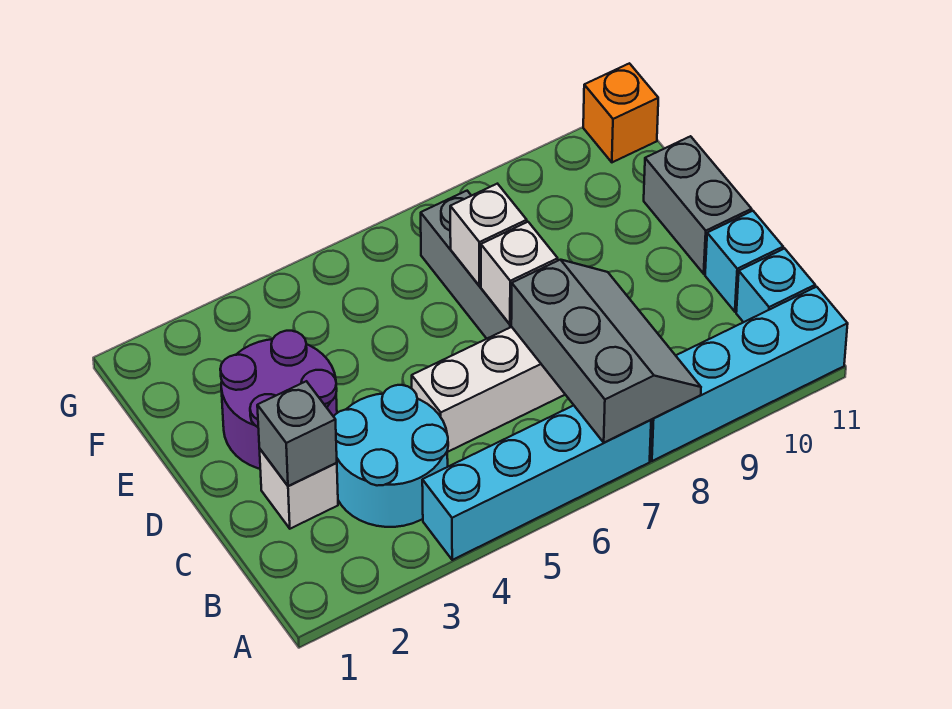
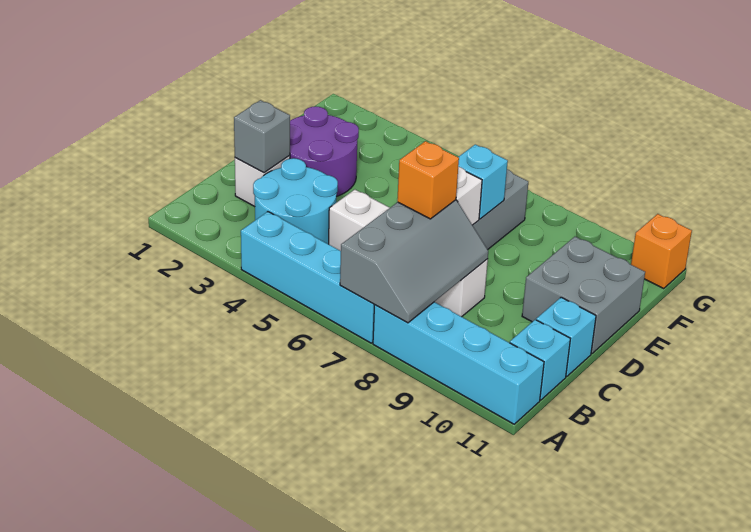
none -> orange brick C7 level 3
grey brick D11:E11 level 1 -> grey brick D10:E11 level 1
white brick E7 level 2 -> cyan brick E7 level 2

